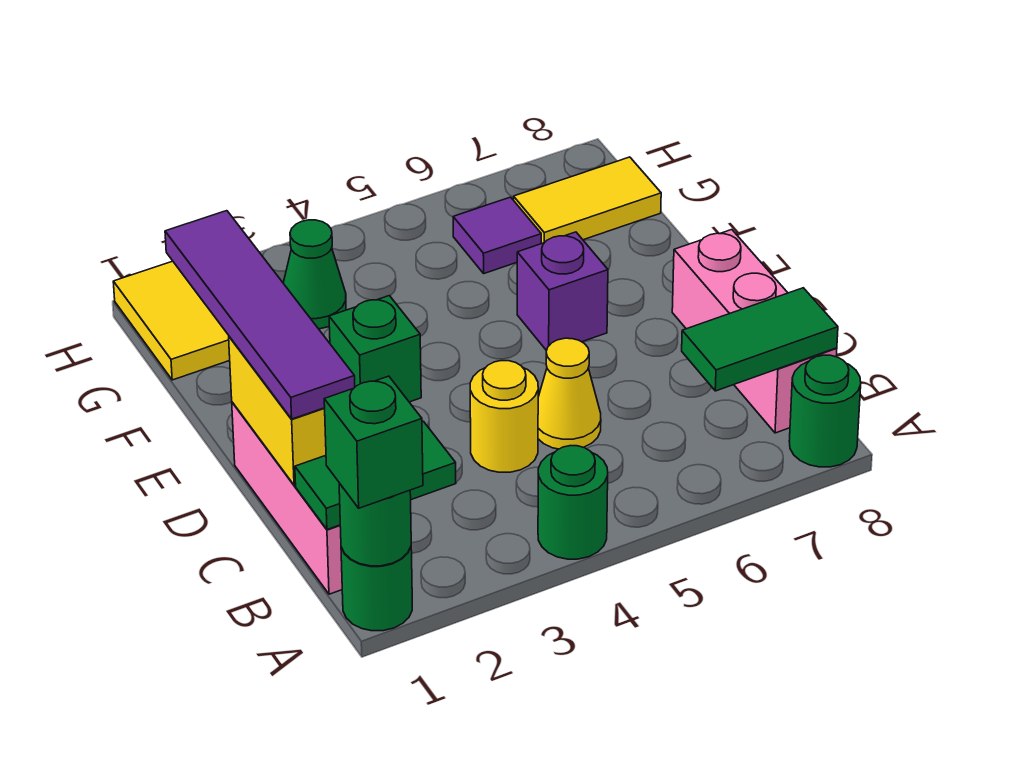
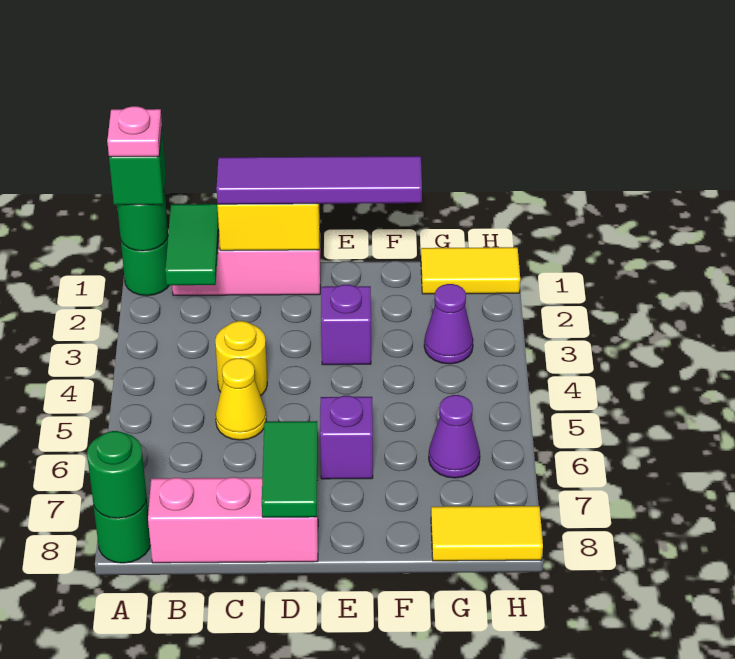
none -> pink plate A1 level 4
green round brick A4 level 1 -> green round brick A8 level 2
green tile B7:B8 level 2 -> green tile D7:D8 level 2
green brick E3 level 1 -> purple brick E3 level 1
green cone G3 level 1 -> purple cone G3 level 1
purple tile G6 level 1 -> purple cone G6 level 1
yellow tile G7:G8 level 1 -> yellow tile G8:H8 level 1

